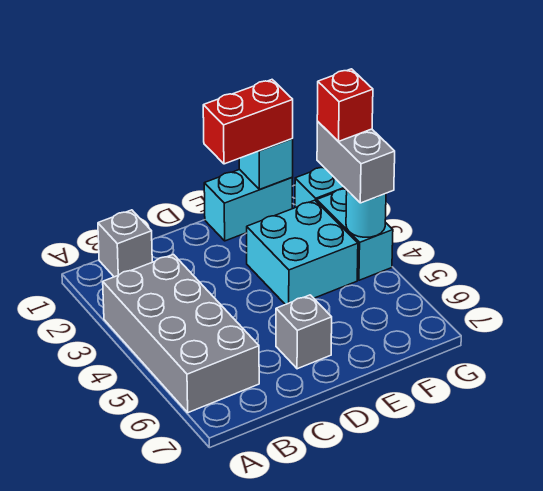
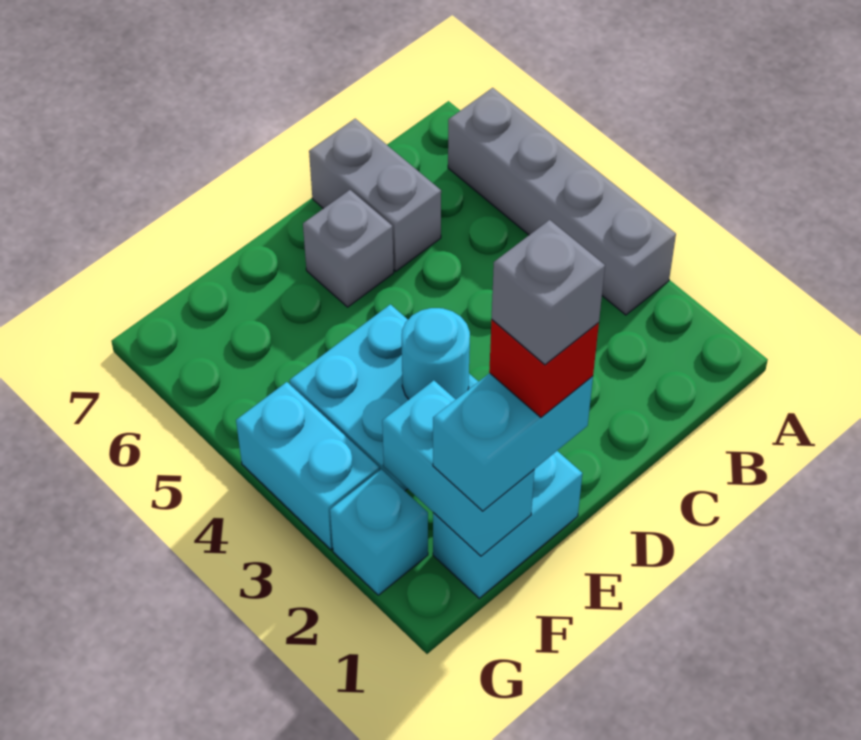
grey brick A3:B6 level 1 -> grey brick A3:A6 level 1
grey brick B1 level 1 -> grey brick E1 level 5
red brick E1:F1 level 3 -> cyan brick E1:F1 level 3
cyan brick F1 level 2 -> cyan brick F1:F2 level 2
grey brick G3:G4 level 3 -> grey brick C6:C7 level 1
red brick G3 level 4 -> red brick E1 level 4
cyan round brick G4 level 2 -> cyan round brick E3 level 2

